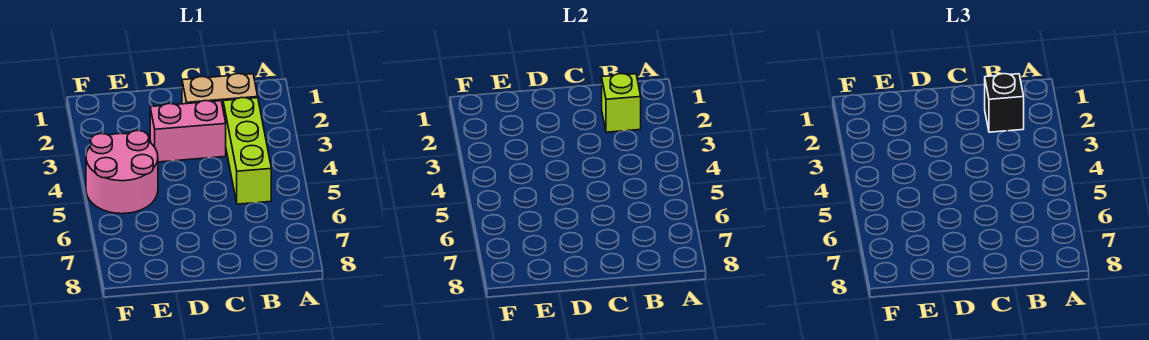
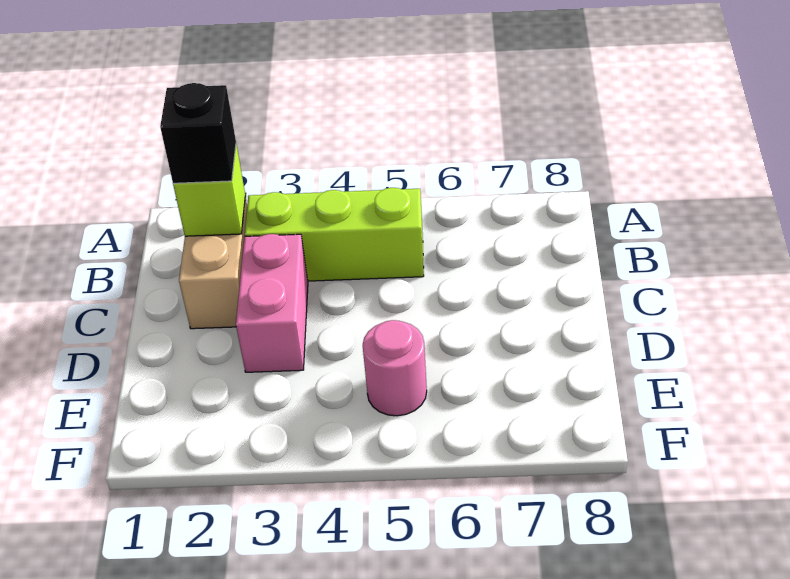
pink round brick E4:F5 level 1 -> pink round brick E5 level 1

